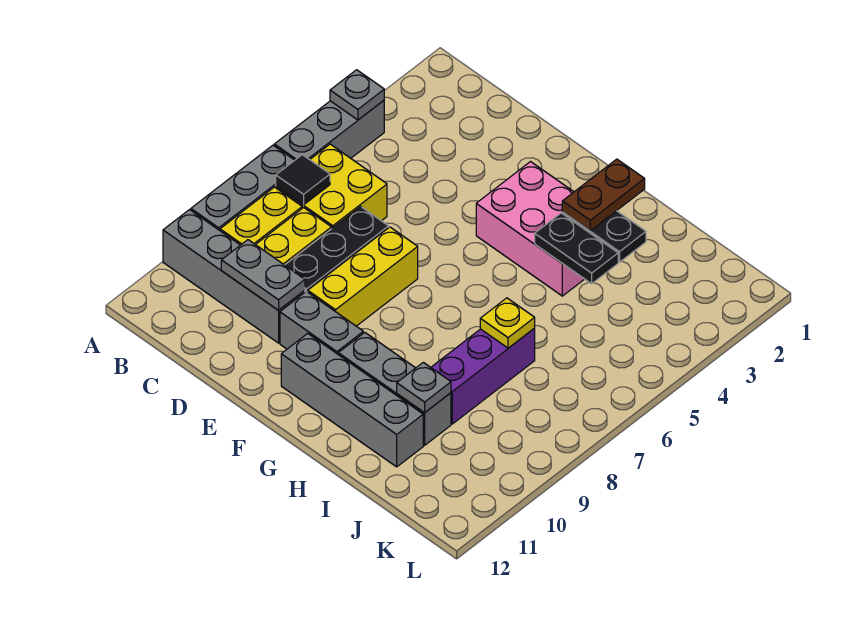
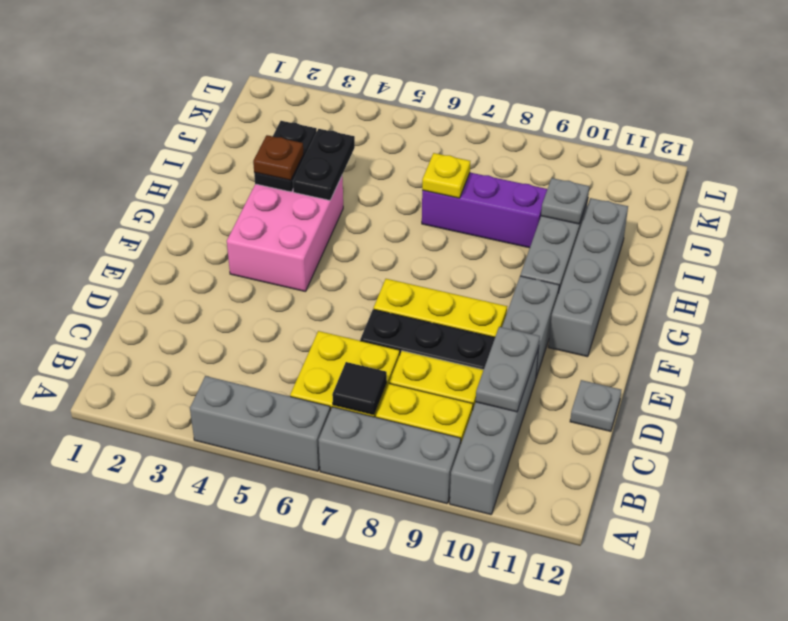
grey plate A4 level 2 -> grey plate D12 level 1
brown plate H2:H3 level 3 -> brown plate H3 level 3

